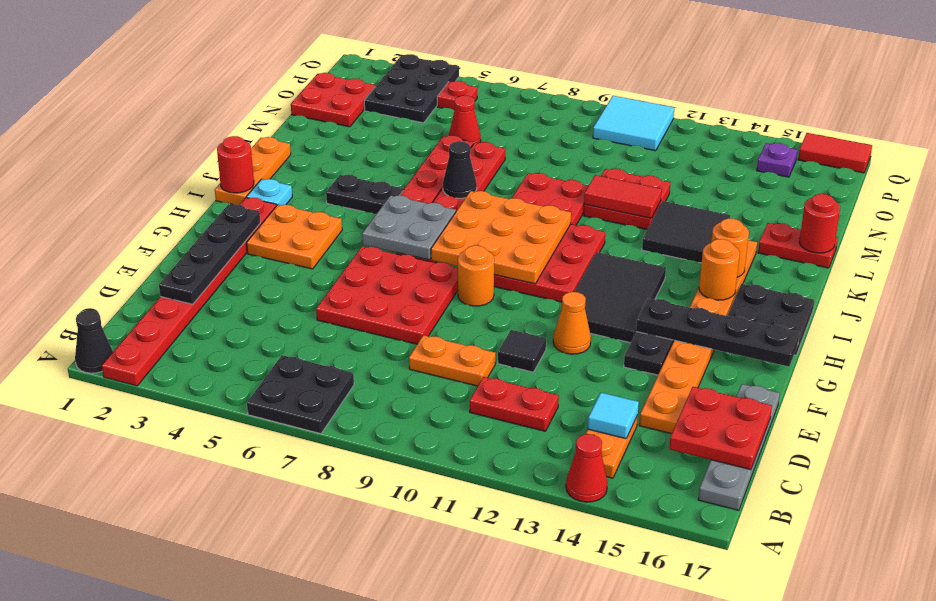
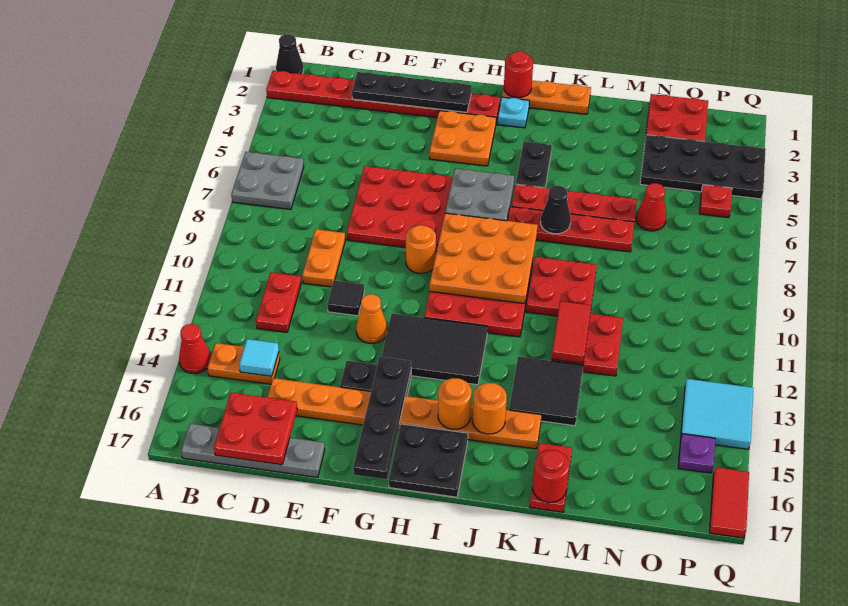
black plate A6:B7 level 1 -> grey plate A6:B7 level 1
black plate O3:Q4 level 1 -> black plate N3:Q4 level 1
cyan tile P10:Q11 level 1 -> cyan tile P13:Q14 level 1

